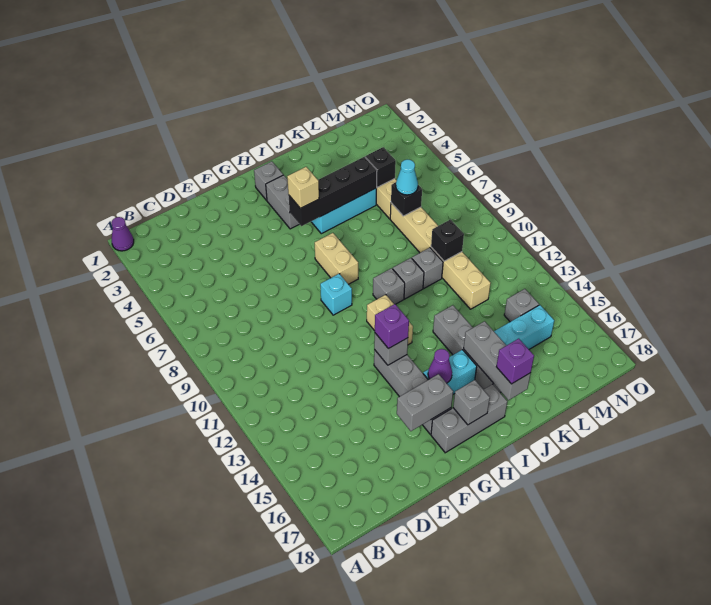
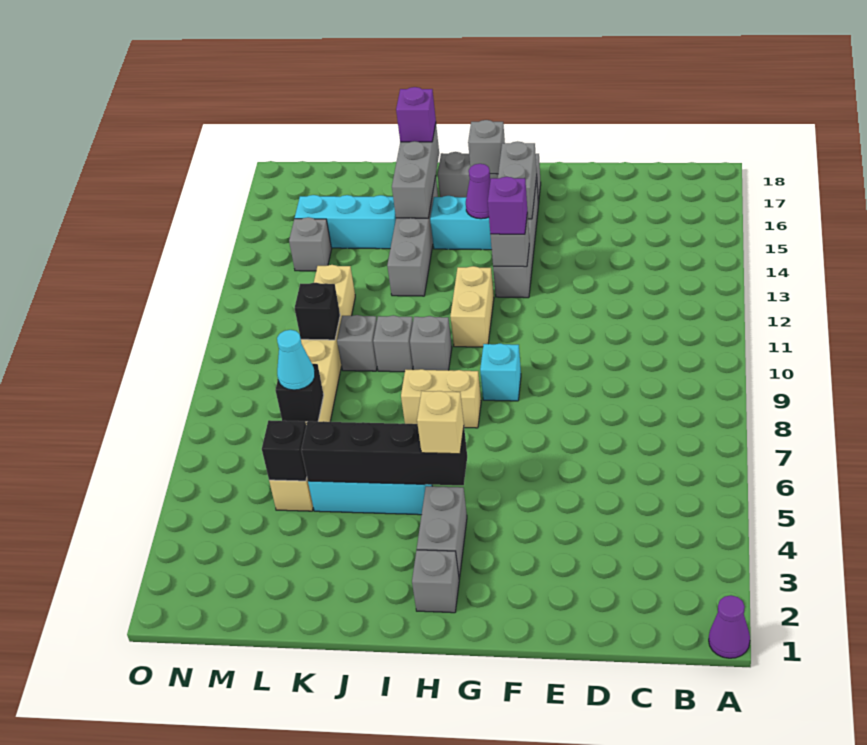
grey brick F16:G16 level 2 -> grey brick G15:G16 level 2
tan brick H7:H8 level 1 -> tan brick H8:I8 level 1

